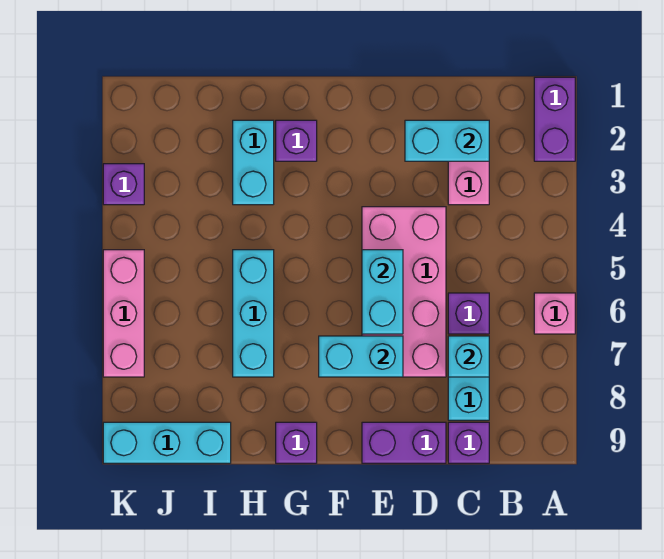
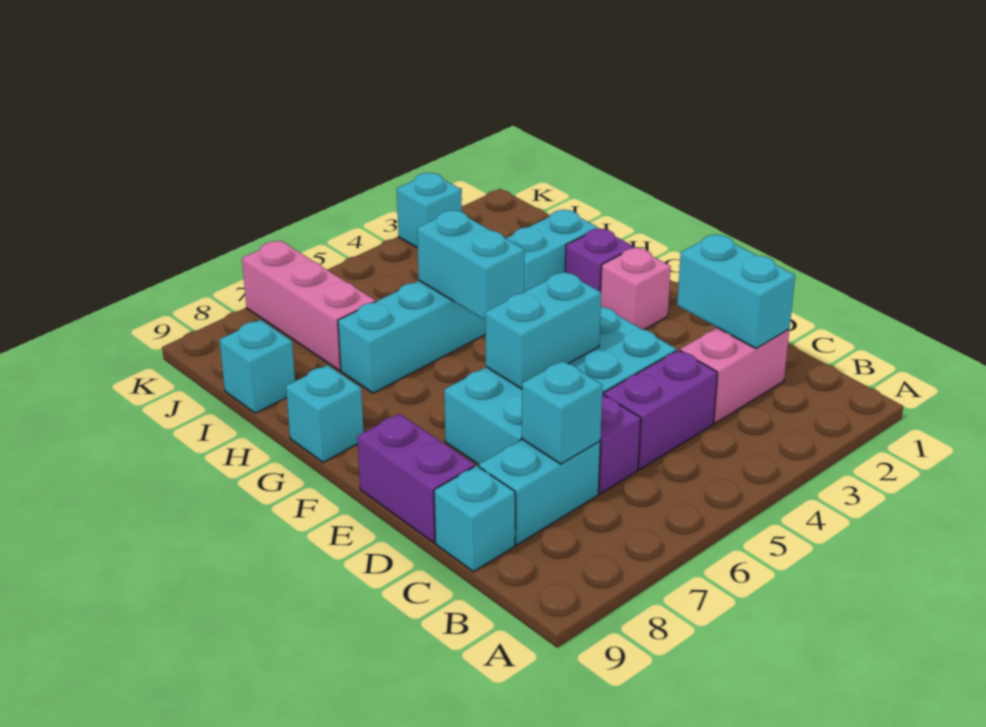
purple brick A1:A2 level 1 -> purple brick C4:C5 level 1
pink brick A6 level 1 -> pink brick F2 level 1
purple brick C9 level 1 -> cyan brick C9 level 1
pink brick D4:E7 level 1 -> cyan brick D4:E7 level 1
cyan brick E7:F7 level 2 -> cyan brick G5:H5 level 2
purple brick G9 level 1 -> cyan brick G9 level 1
cyan brick I9:K9 level 1 -> cyan brick I9 level 1
purple brick K3 level 1 -> cyan brick K3 level 1
pink brick K5:K7 level 1 -> pink brick I7:K7 level 1

